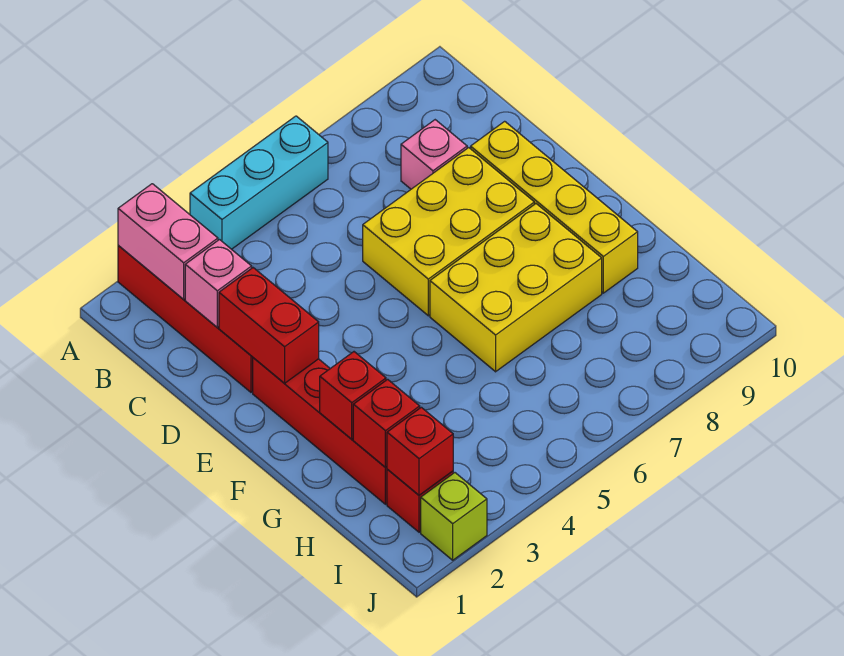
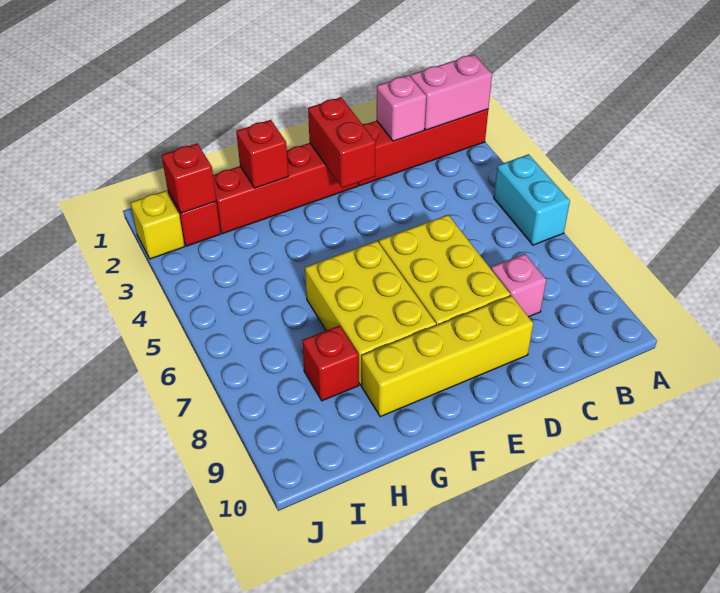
cyan brick A4:A6 level 1 -> cyan brick A5:A6 level 1
red brick D2:E2 level 2 -> red brick E2:E3 level 2
red brick H2 level 2 -> red brick H8 level 1
lime brick J2 level 1 -> yellow brick J2 level 1

